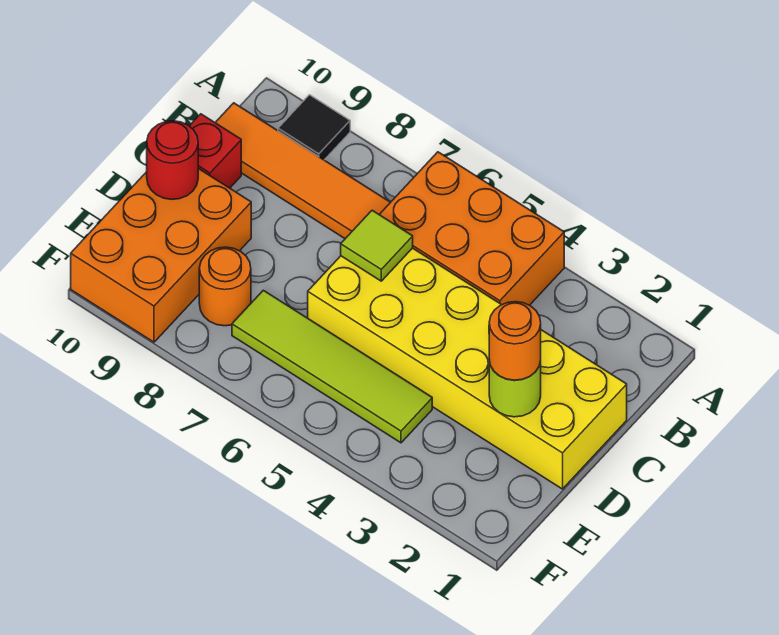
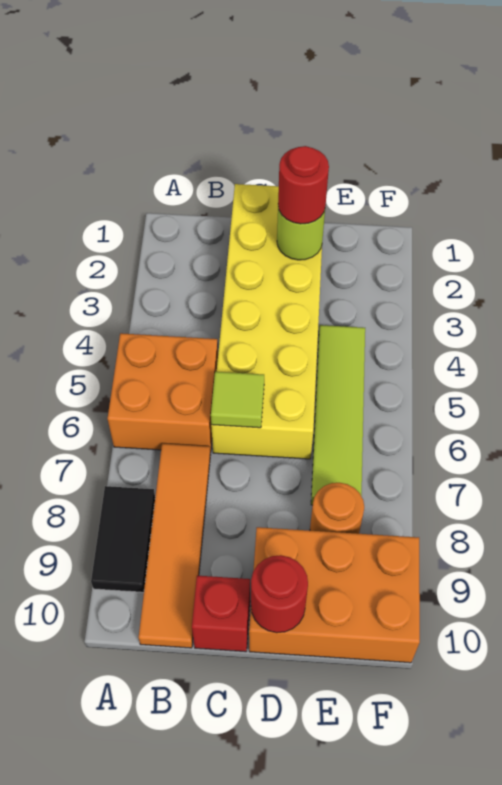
orange brick A4:B6 level 1 -> orange brick A5:B6 level 1
black tile A9 level 1 -> black tile A8:A9 level 1
orange round brick D2 level 3 -> red round brick D2 level 3

